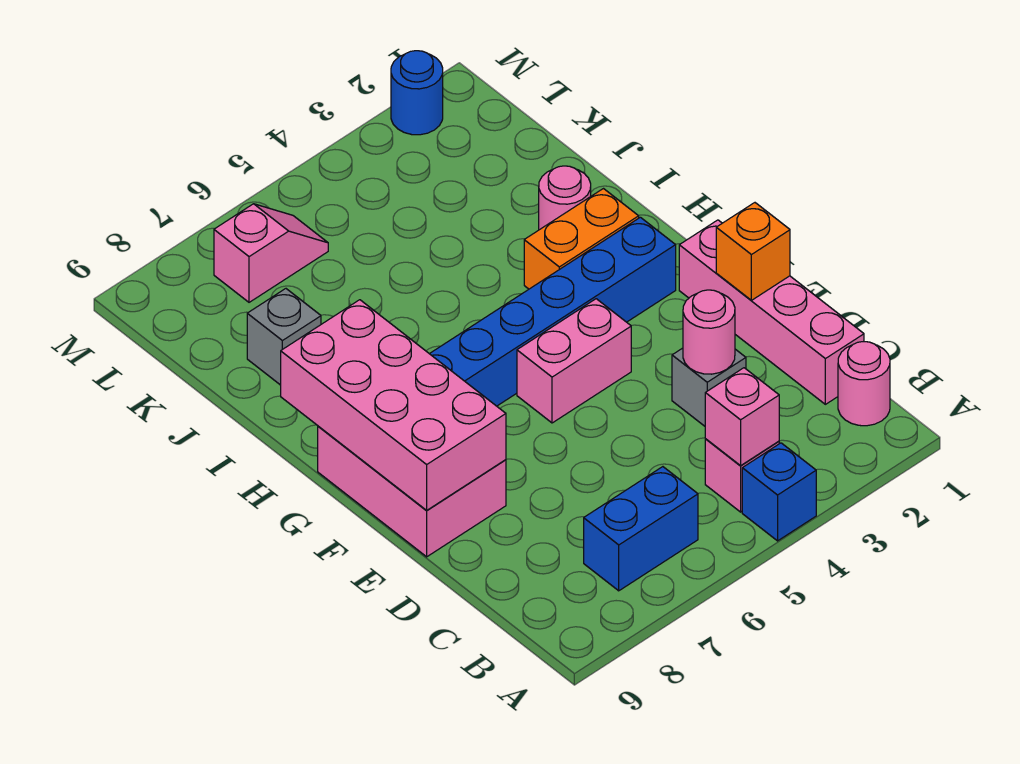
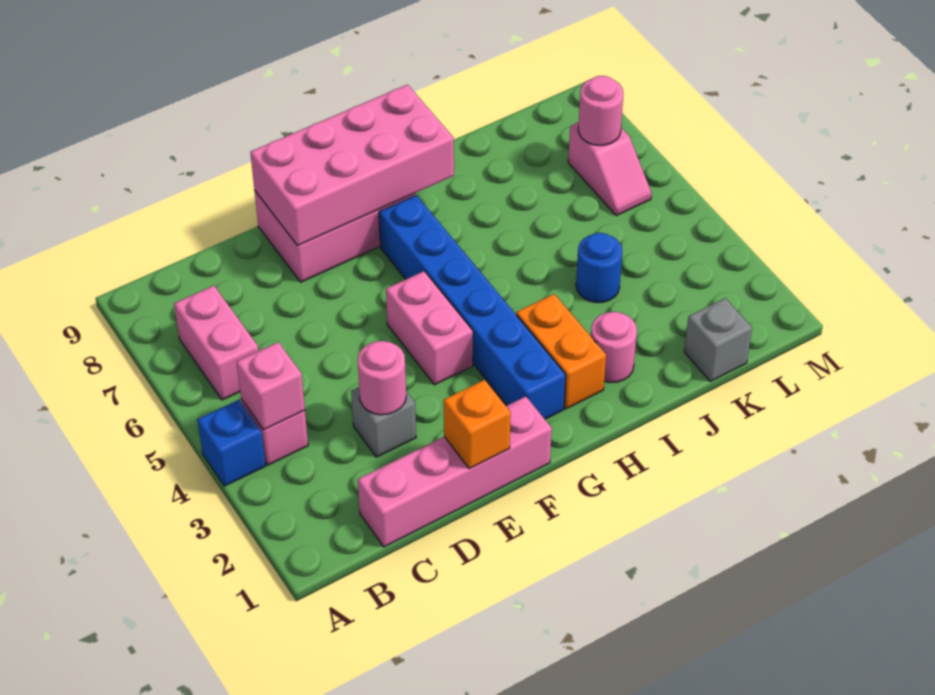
pink round brick B1 level 1 -> pink round brick L7 level 2
blue brick B6:B7 level 1 -> pink brick B6:B7 level 1
grey brick J8 level 1 -> grey brick K1 level 1
blue round brick M2 level 1 -> blue round brick J4 level 1

